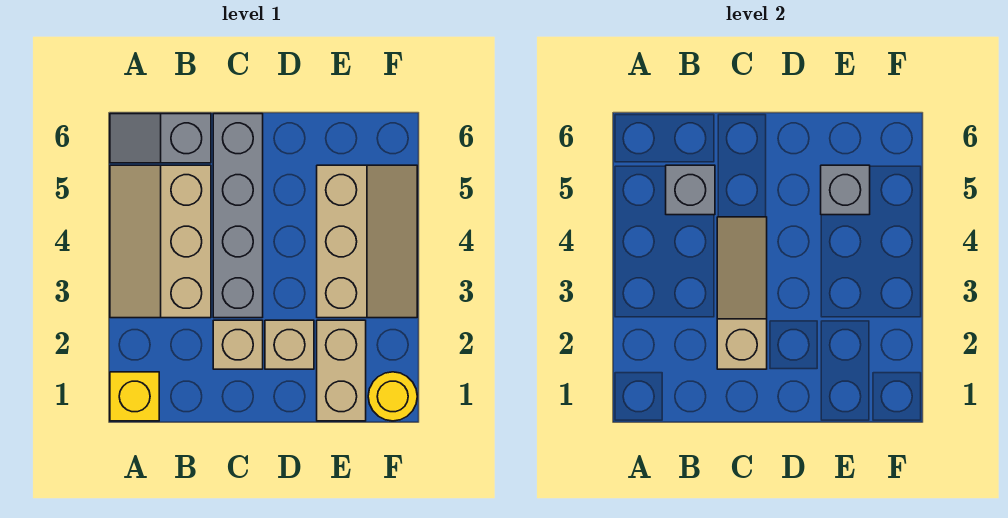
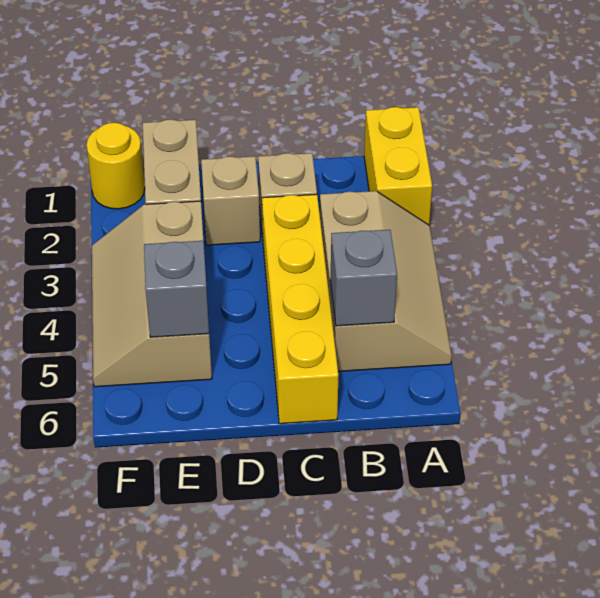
yellow brick A1 level 1 -> yellow brick A1:A2 level 1
grey slope A6:B6 level 1 top B -> none
tan slope C2:C4 level 2 top 2 -> none
grey brick C3:C6 level 1 -> yellow brick C3:C6 level 1

